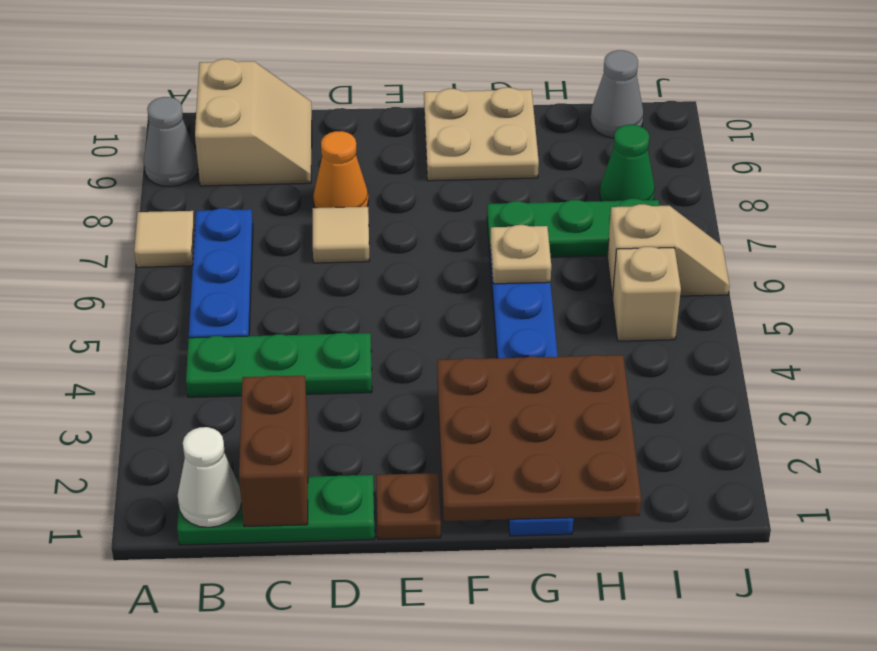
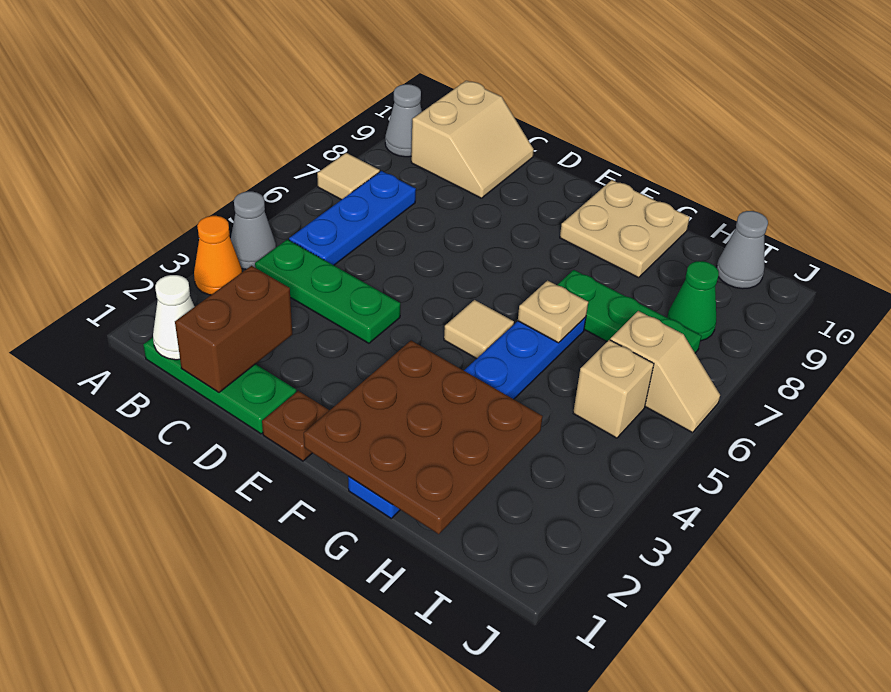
none -> grey cone A4 level 1
tan tile D7 level 1 -> tan tile F5 level 1
orange cone D8 level 1 -> orange cone A3 level 1

